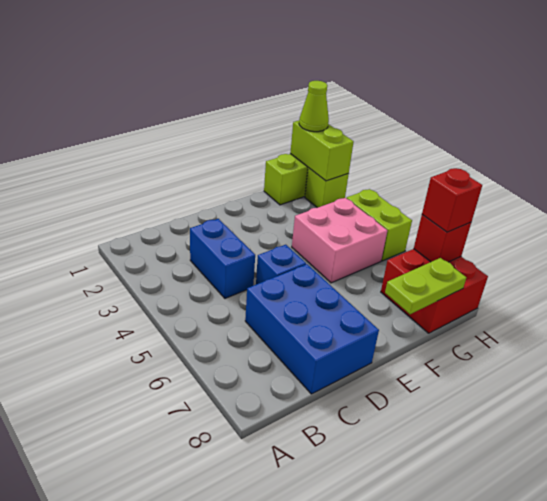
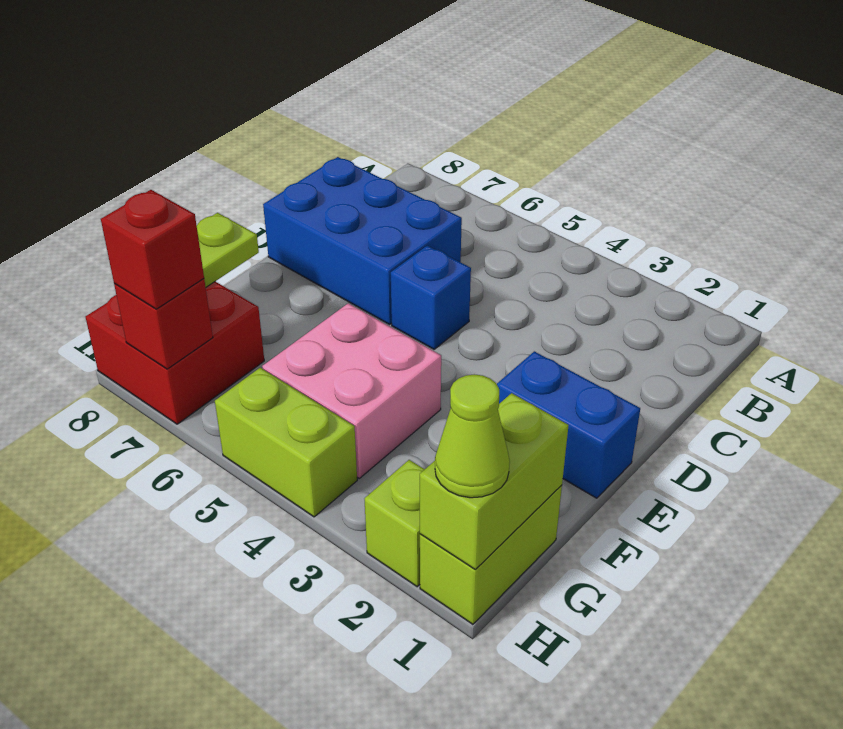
blue brick C3:C4 level 1 -> blue brick E1:E2 level 1
lime brick H1:H2 level 2 -> lime brick G1:H1 level 2

